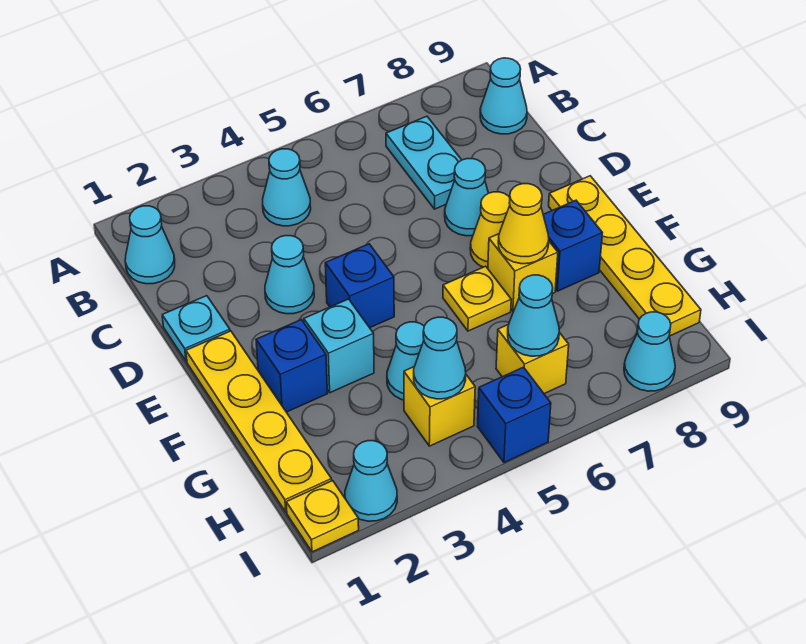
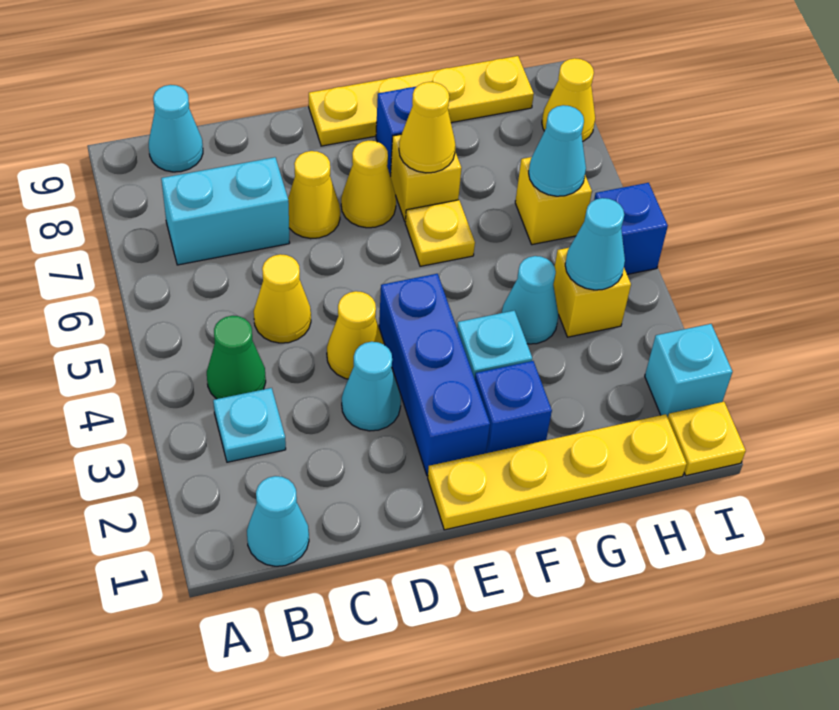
cyan cone B4 level 1 -> green cone B4 level 1
cyan plate B7:C7 level 1 -> cyan brick B7:C7 level 1
none -> yellow cone C5 level 1
cyan plate D1 level 1 -> cyan plate B3 level 1
none -> yellow cone D4 level 1
cyan cone D7 level 1 -> yellow cone D7 level 1
blue brick E4 level 1 -> blue brick E2:E4 level 1
cyan cone I2 level 1 -> cyan brick I2 level 1
cyan cone I8 level 1 -> yellow cone I8 level 1

